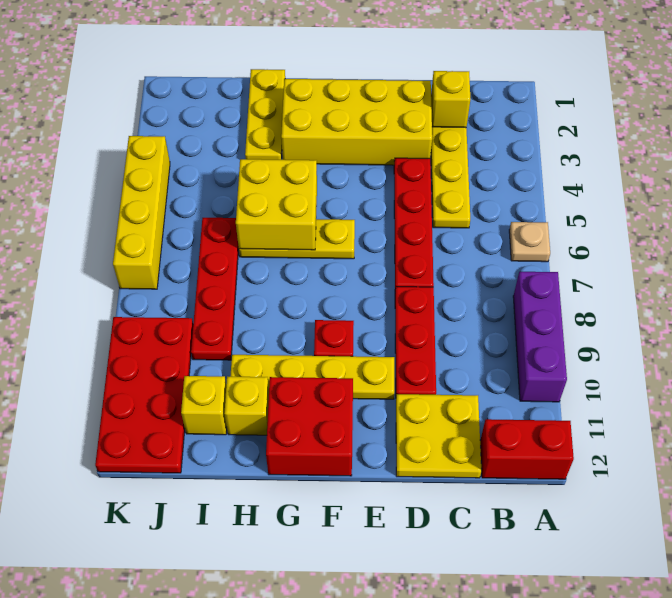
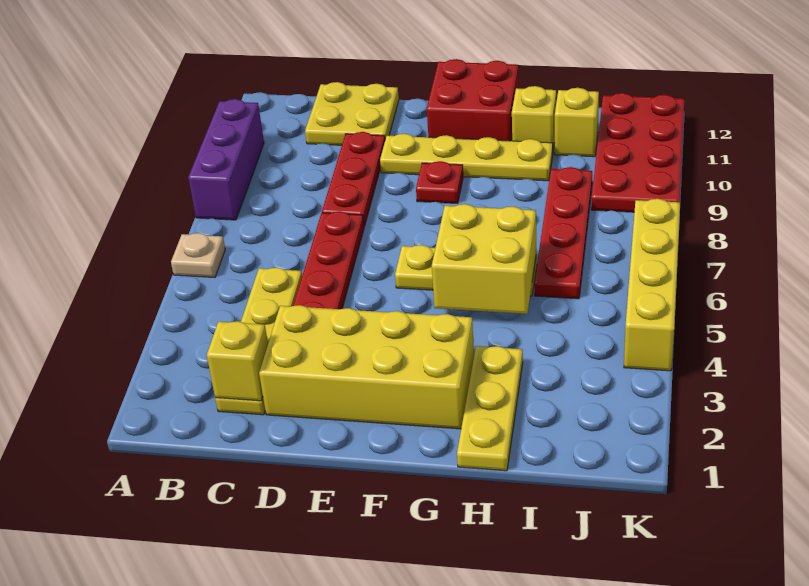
red brick A12:B12 level 1 -> none

